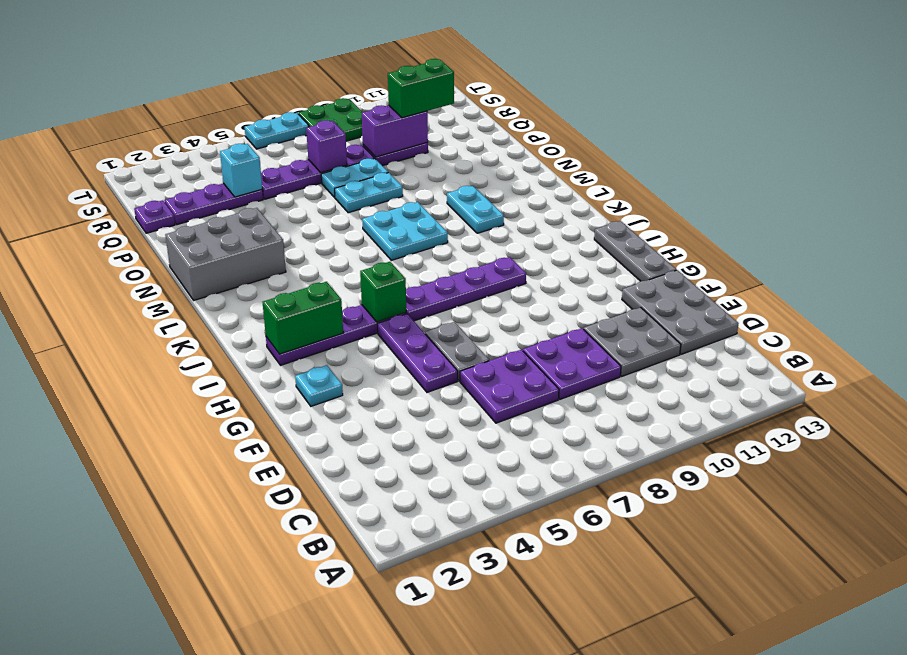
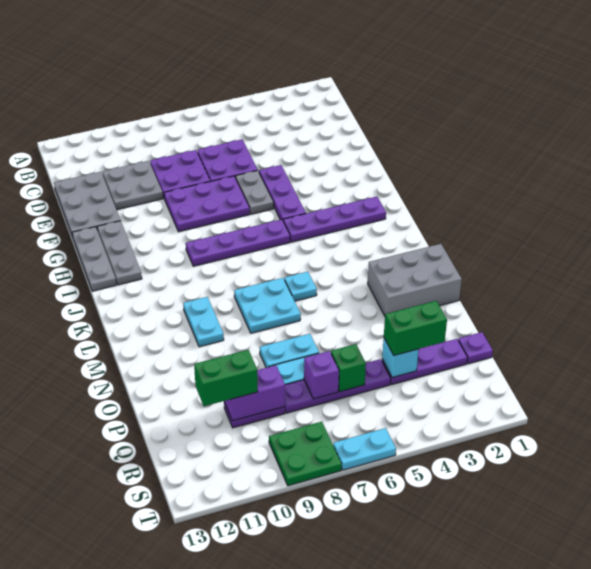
none -> purple plate F7:G9 level 1
cyan plate G2 level 1 -> cyan plate L6 level 1
none -> grey plate G12:I12 level 1
green brick I2:I3 level 2 -> green brick Q3:Q4 level 3
green brick I5 level 2 -> green brick Q6 level 2

